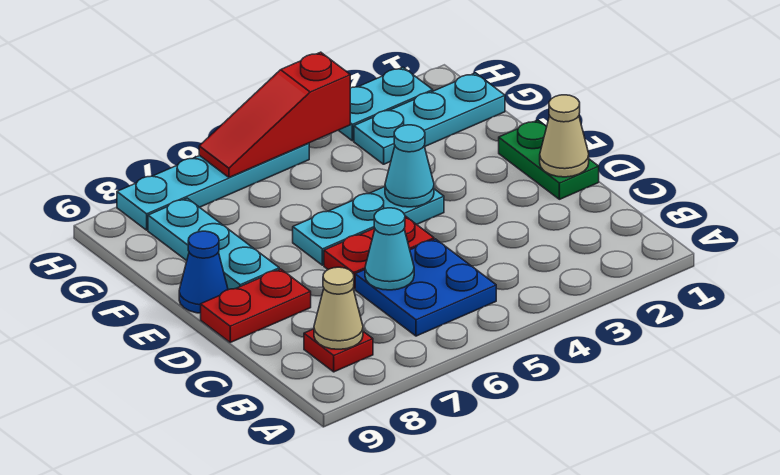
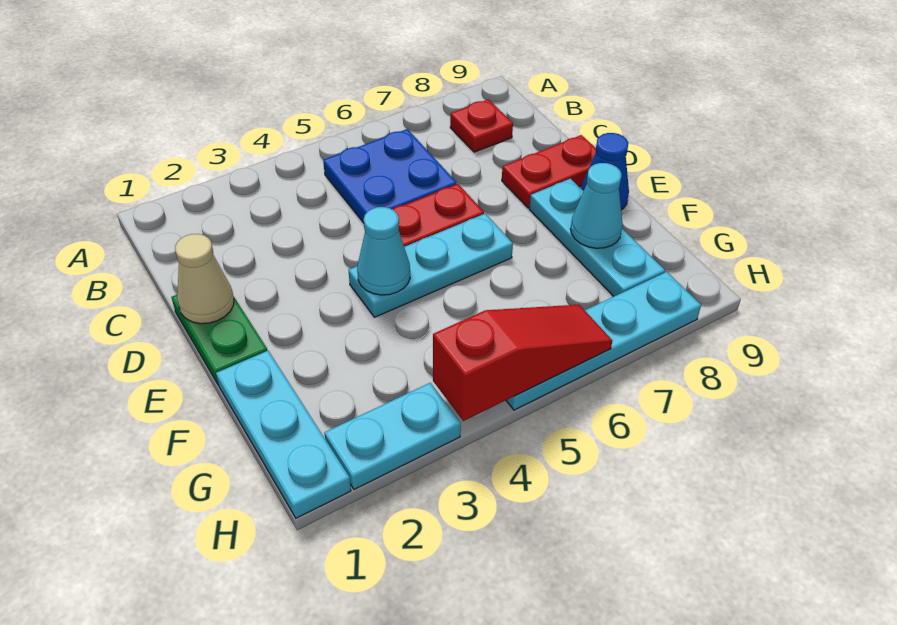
tan cone B8 level 2 -> none
cyan cone C6 level 2 -> cyan cone F8 level 2
cyan plate G1:G3 level 1 -> cyan plate F1:H1 level 1

